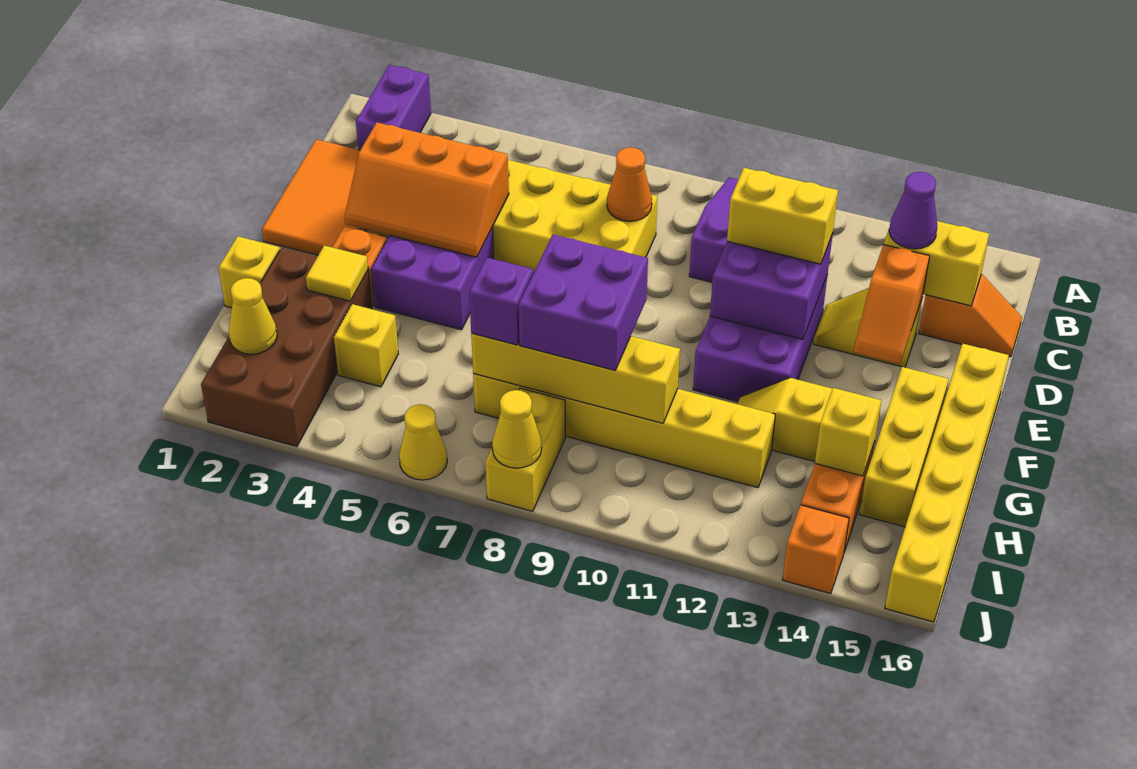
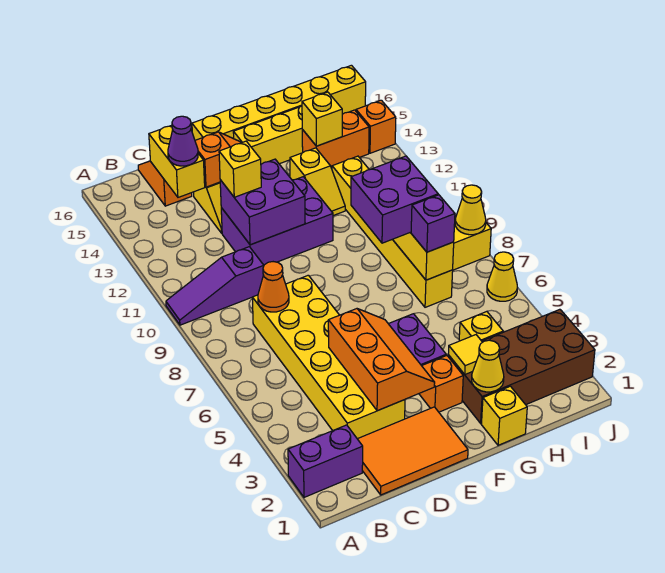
yellow brick D11:D12 level 3 -> yellow brick D12 level 3
yellow cone I2 level 2 -> yellow cone G2 level 2

